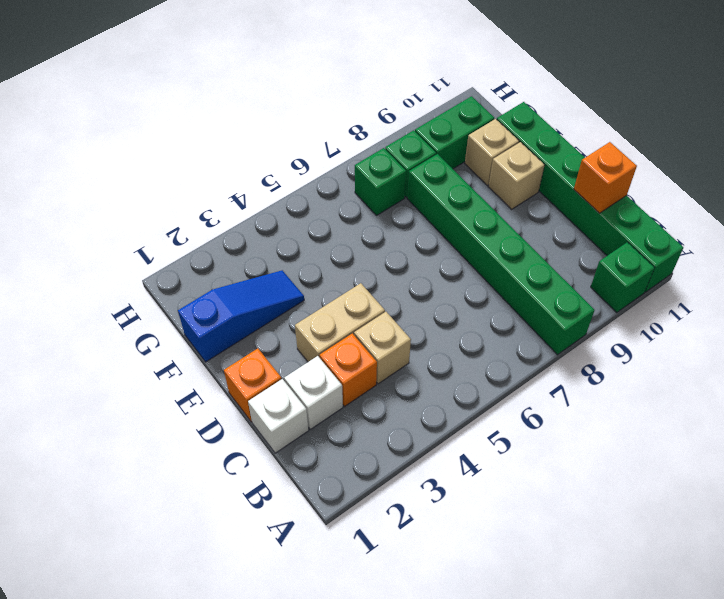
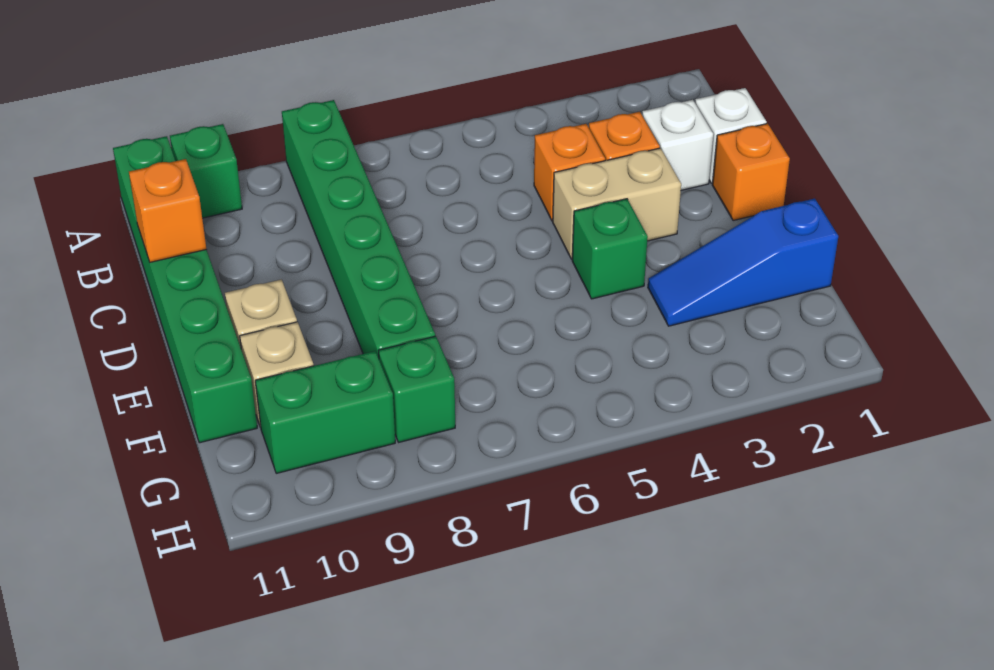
tan brick C4 level 1 -> orange brick C4 level 1
green brick G7 level 1 -> green brick E4 level 1

